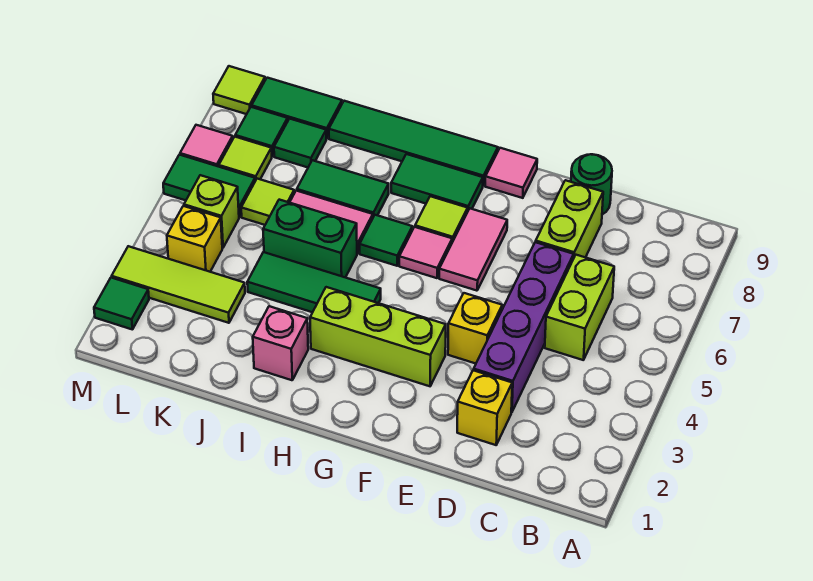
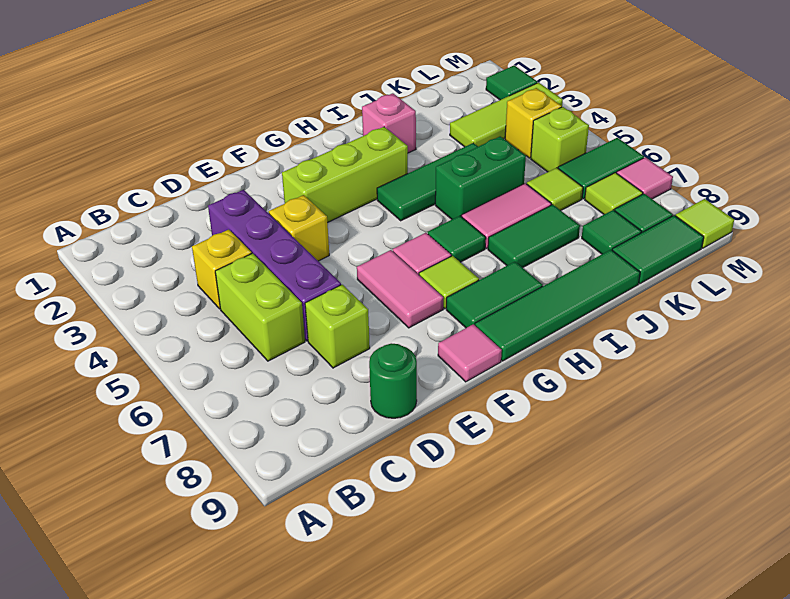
yellow brick D2 level 1 -> yellow brick C4 level 1
lime brick D7:D8 level 1 -> lime brick D7 level 1

